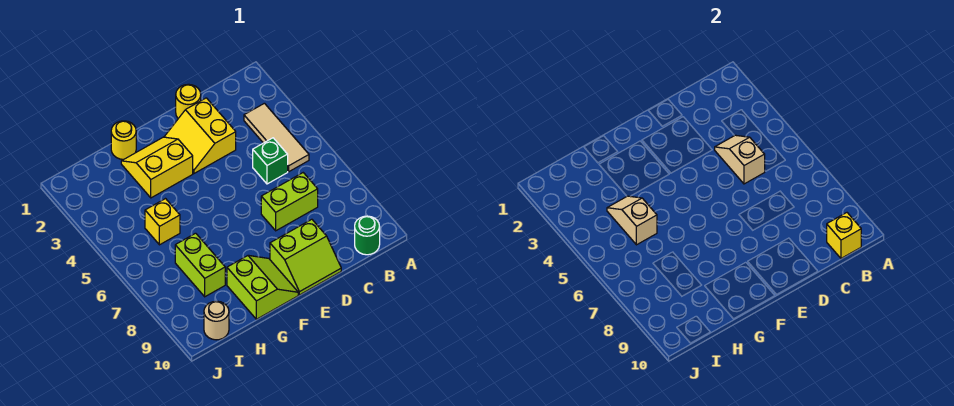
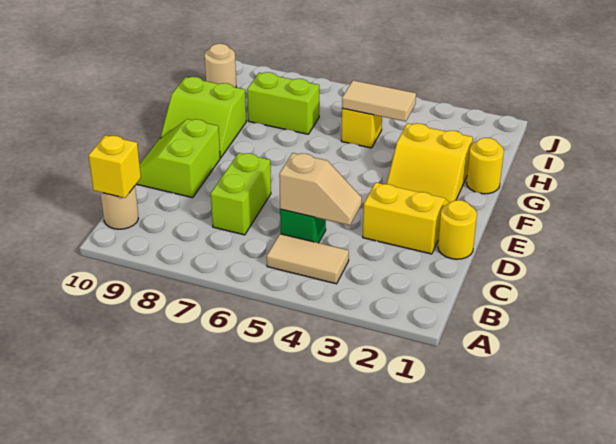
tan tile B3:B5 level 1 -> tan tile B4:B5 level 1
green round brick B10 level 1 -> tan round brick B10 level 1
yellow slope F2:G3 level 1 top 3 -> yellow slope F2:G3 level 1 top G
tan slope H4:H5 level 2 top 5 -> tan tile H4:H5 level 2

